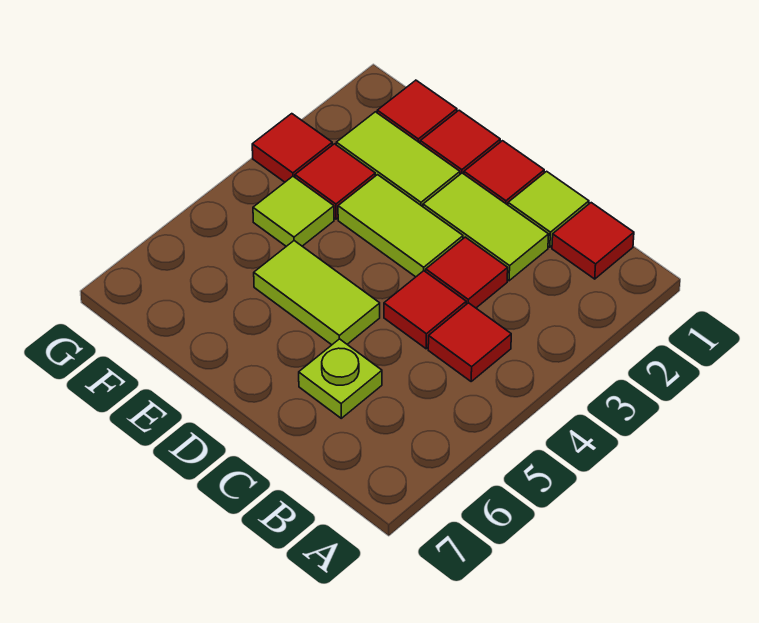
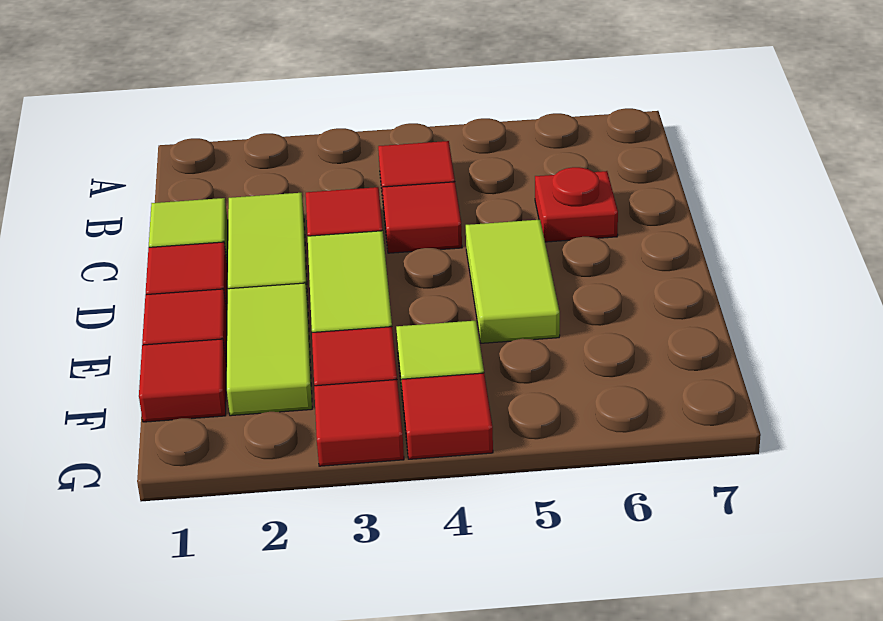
red tile B1 level 1 -> red tile G4 level 1
lime plate C6 level 1 -> red plate C6 level 1

